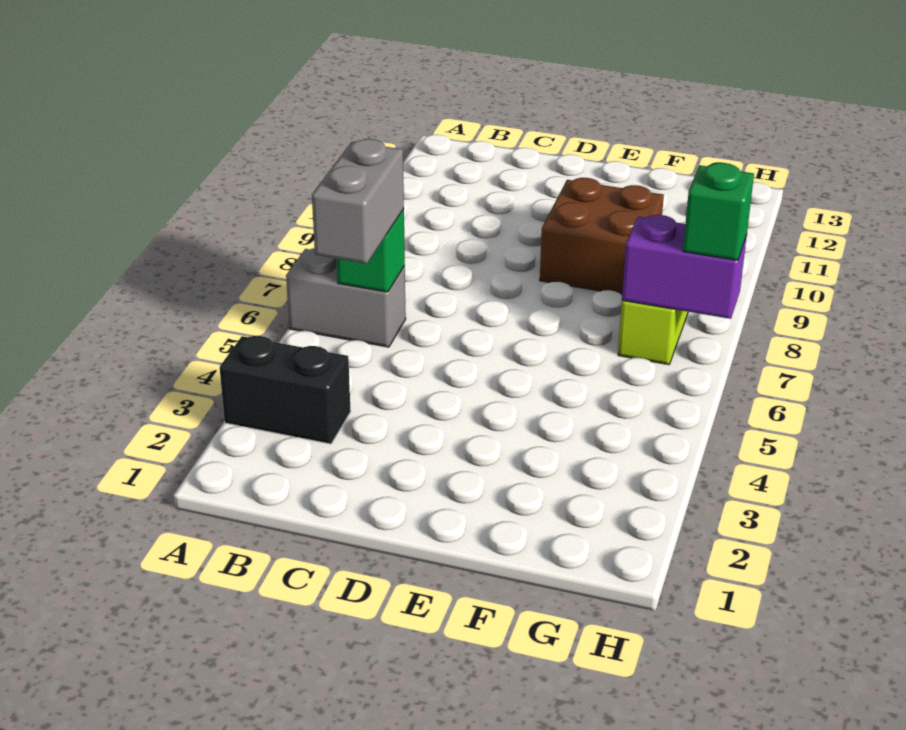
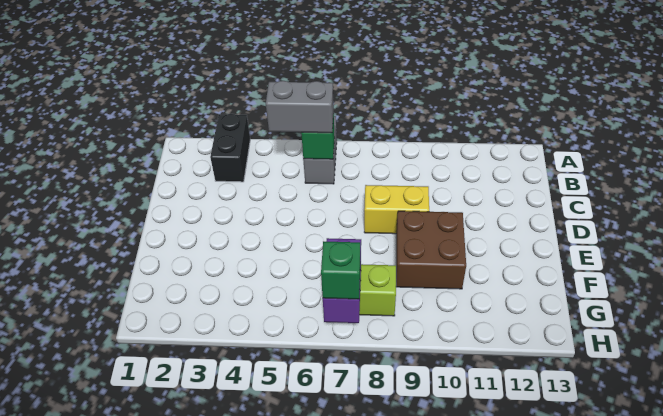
none -> yellow brick D8:D9 level 1

